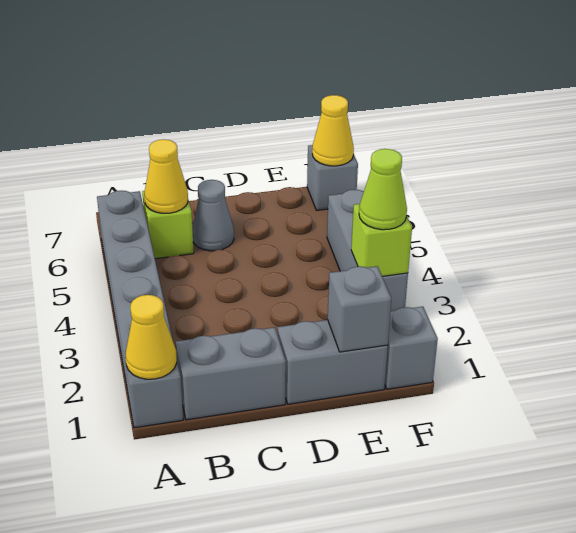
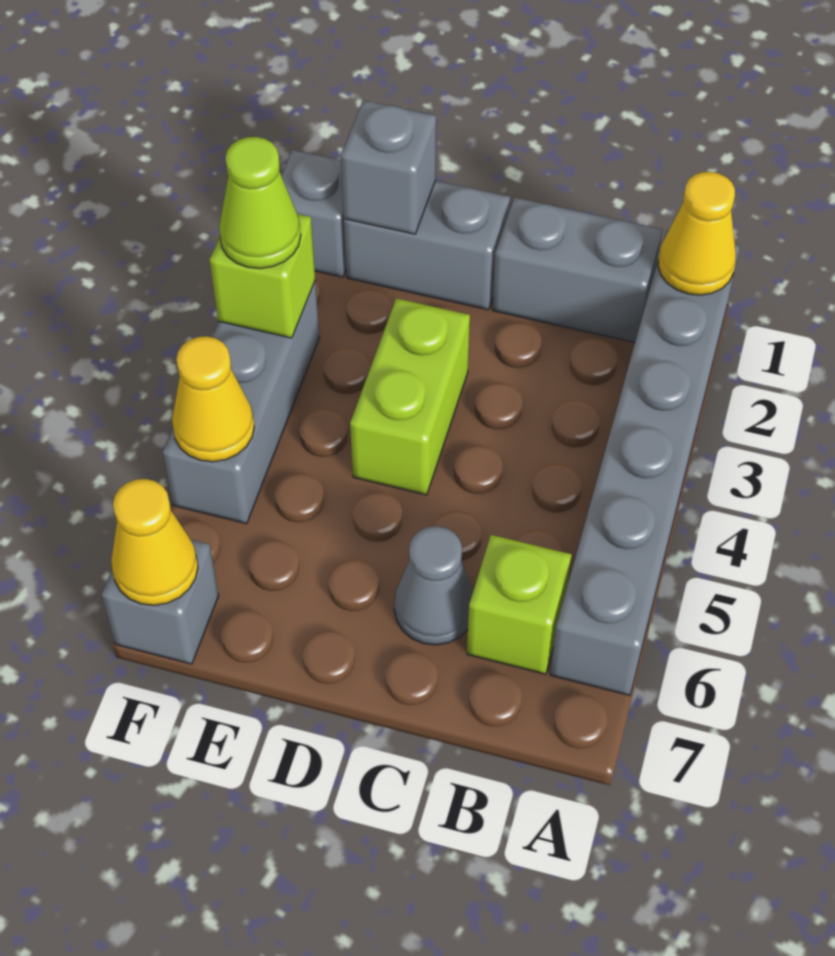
yellow cone B6 level 2 -> yellow cone F5 level 2
none -> lime brick D3:D4 level 1

